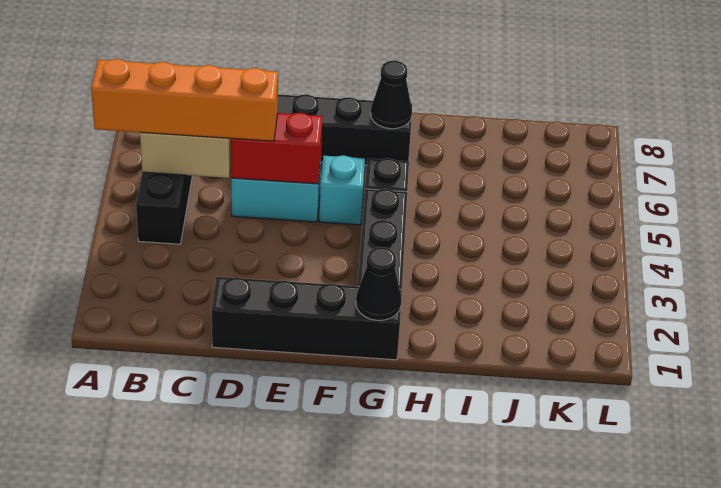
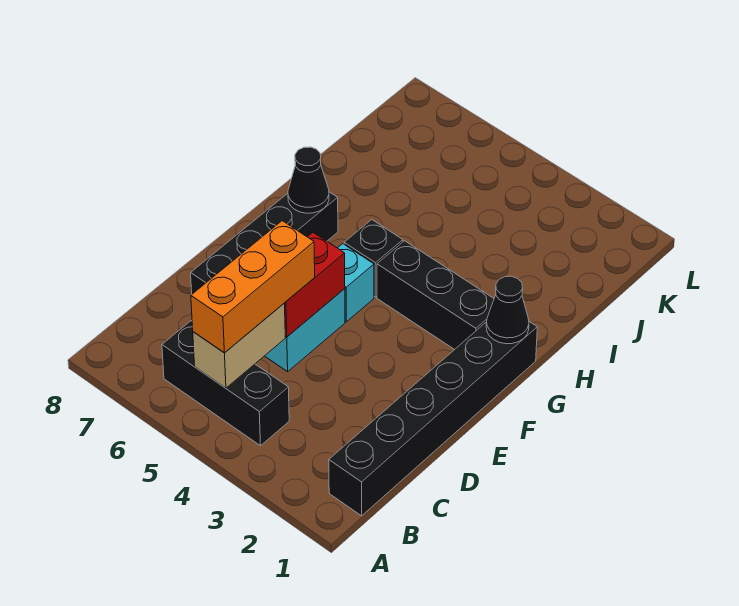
orange brick A5:D5 level 3 -> orange brick B5:D5 level 3
black brick D1:G1 level 1 -> black brick B1:G1 level 1

